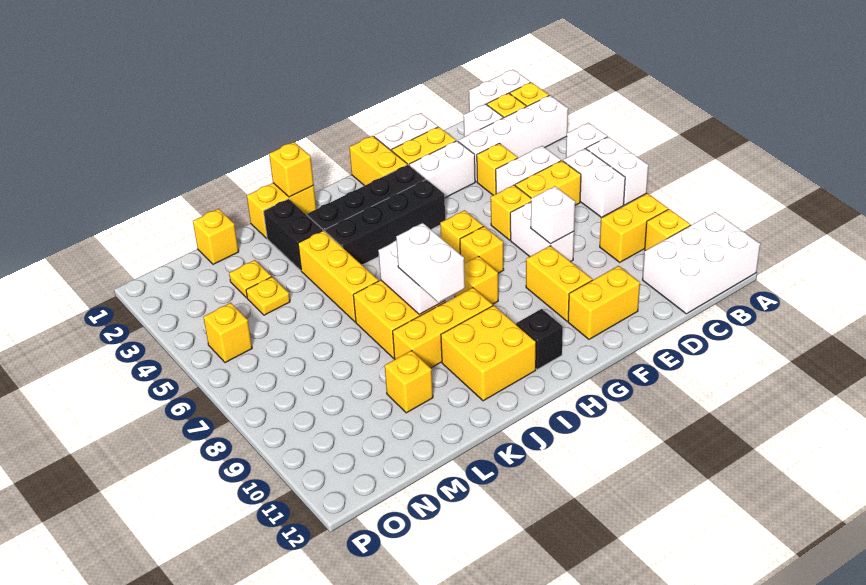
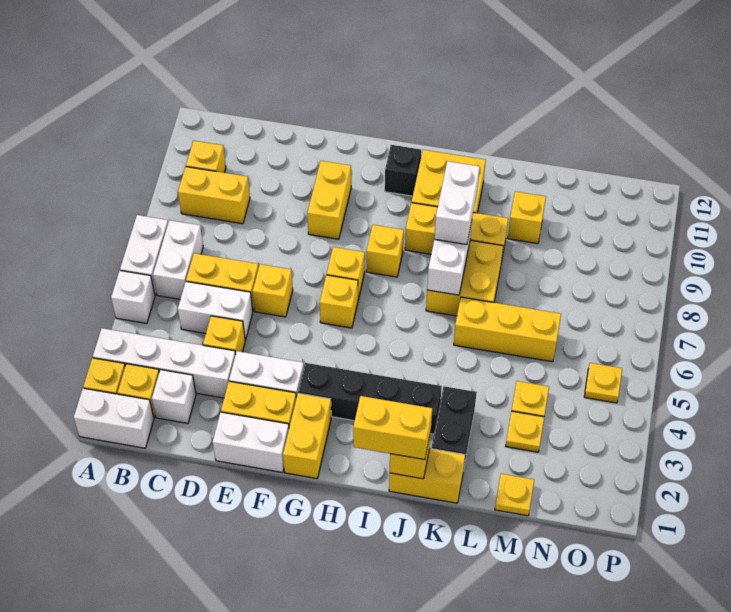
white brick A11:C12 level 1 -> none
white brick E7:E8 level 1 -> none
white brick E8 level 2 -> none
yellow brick E11:F11 level 1 -> yellow brick I1:J1 level 3
black brick G4:J4 level 1 -> none
yellow brick K4:K6 level 1 -> yellow brick K6:M6 level 1
yellow brick M1 level 1 -> yellow plate M1 level 1
yellow brick O5 level 1 -> yellow plate O5 level 1

